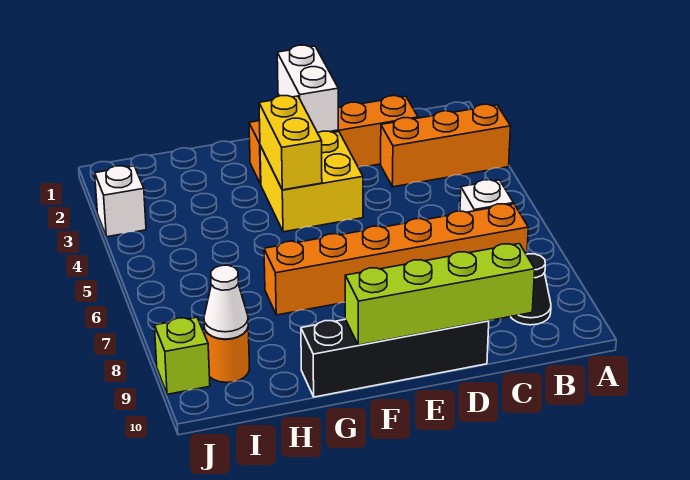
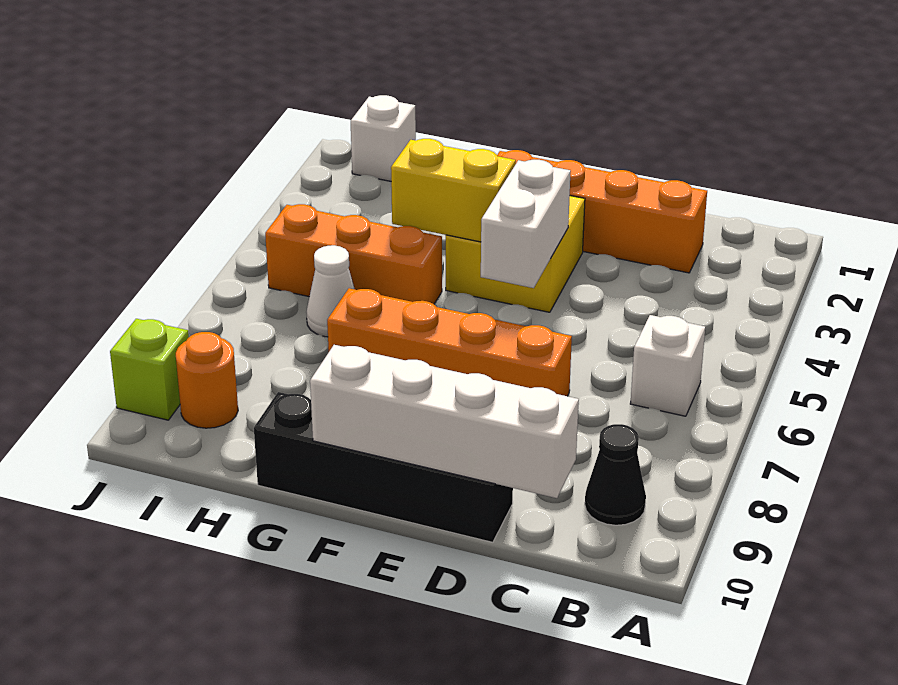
orange brick A3:C3 level 1 -> orange brick G5:I5 level 1
orange brick B7:G7 level 1 -> orange brick D7:G7 level 1
lime brick C10:F10 level 2 -> white brick C10:F10 level 2
white brick E1:E2 level 2 -> white brick E4:E5 level 2
yellow brick F3:F4 level 2 -> yellow brick F4:G4 level 2
white cone I9 level 2 -> white cone H6 level 1
white brick J3 level 1 -> white brick I1 level 1

